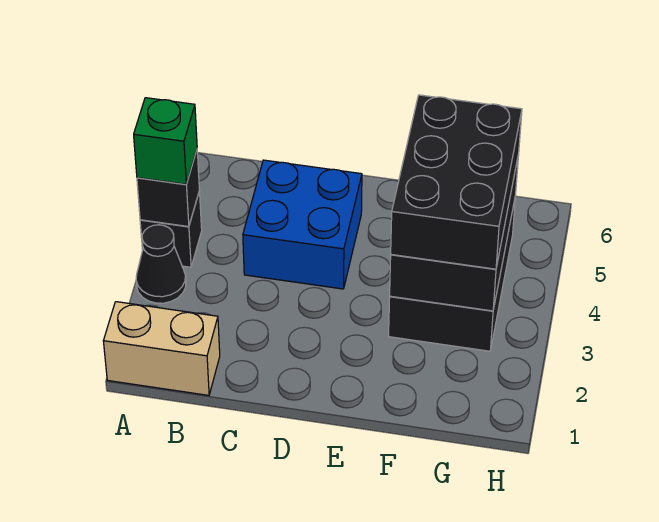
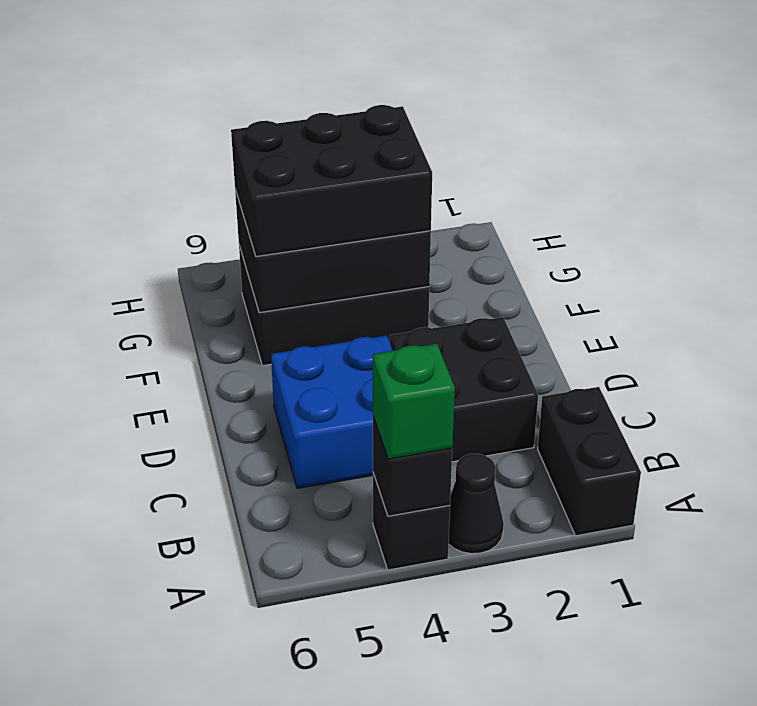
tan brick A1:B1 level 1 -> black brick A1:B1 level 1
none -> black brick C2:D3 level 1

